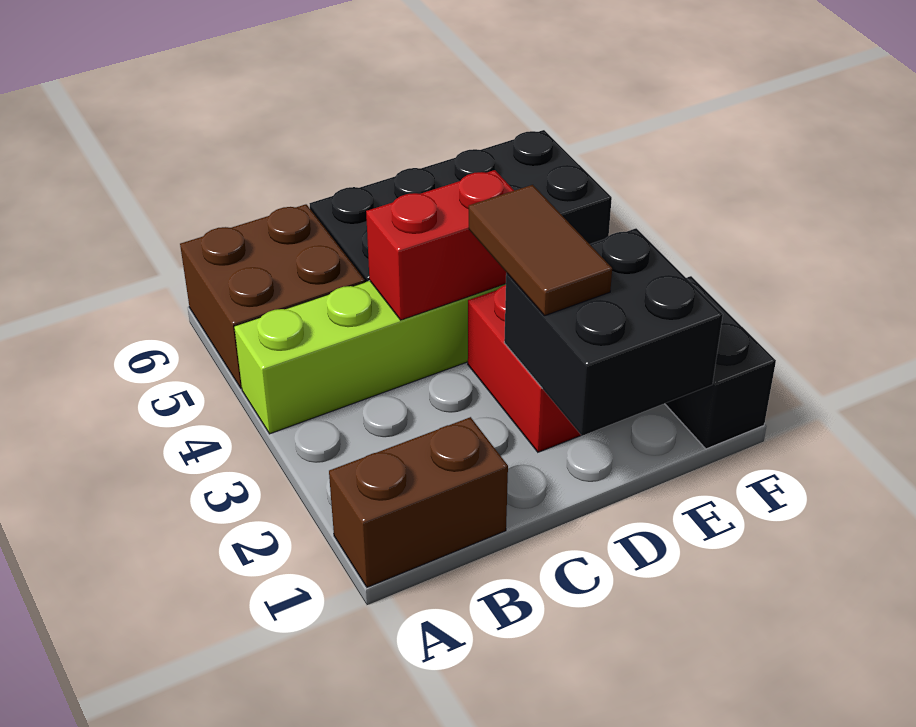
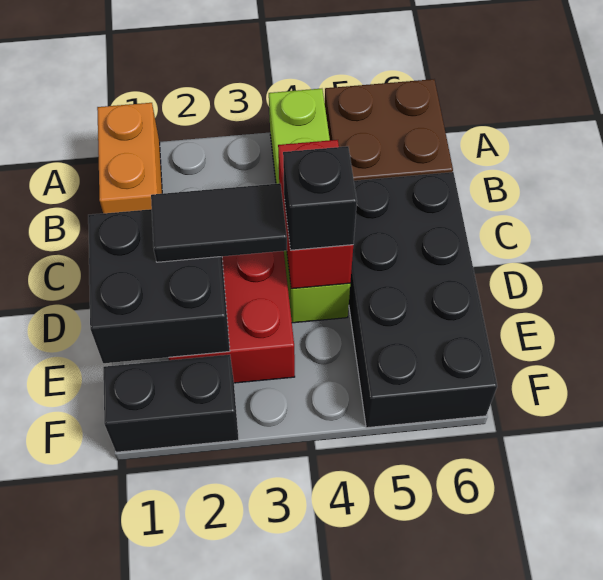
brown brick A1:B1 level 1 -> orange brick A1:B1 level 1
brown tile D2:D3 level 3 -> black tile D2:D3 level 3
none -> black brick D4 level 3

